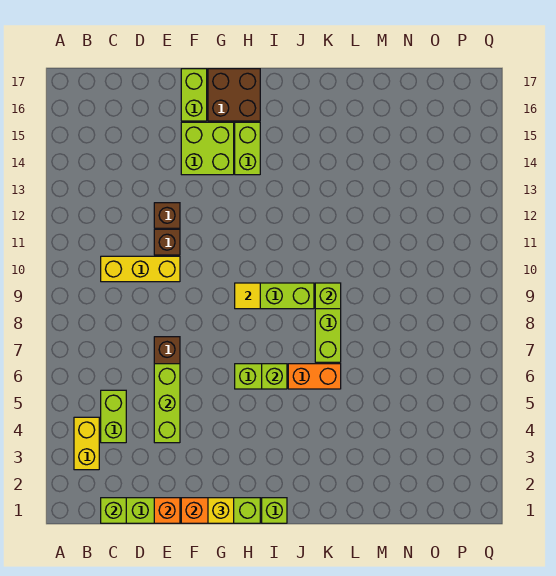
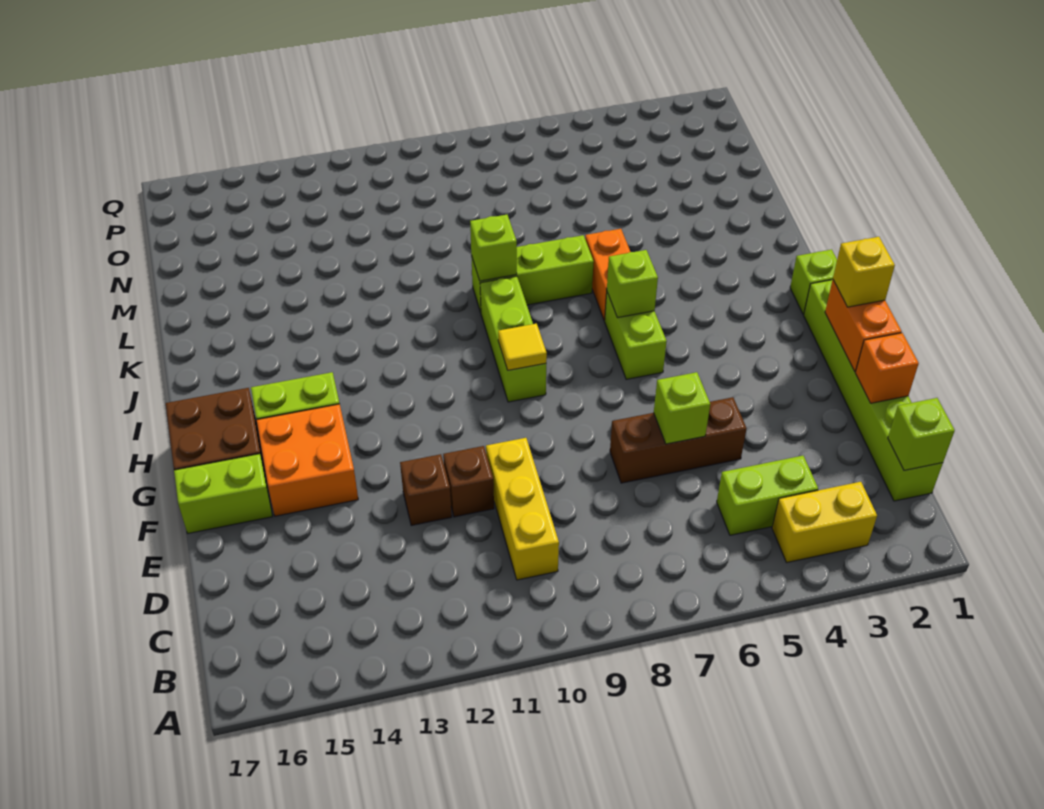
lime brick E4:E6 level 2 -> lime brick E6 level 2
lime brick F14:G15 level 1 -> orange brick F14:G15 level 1

